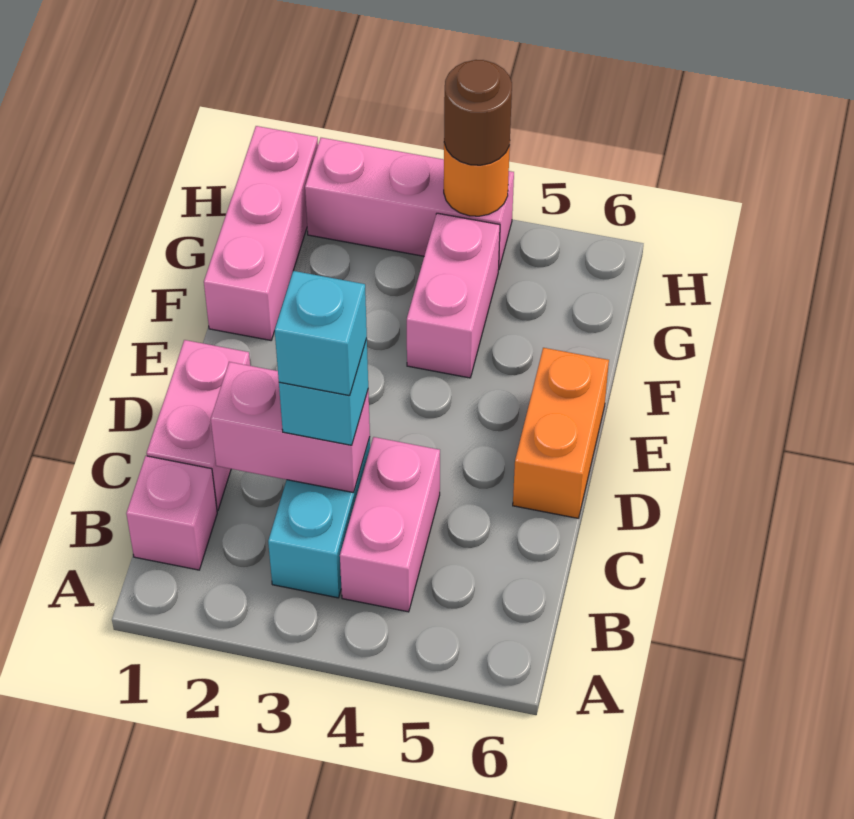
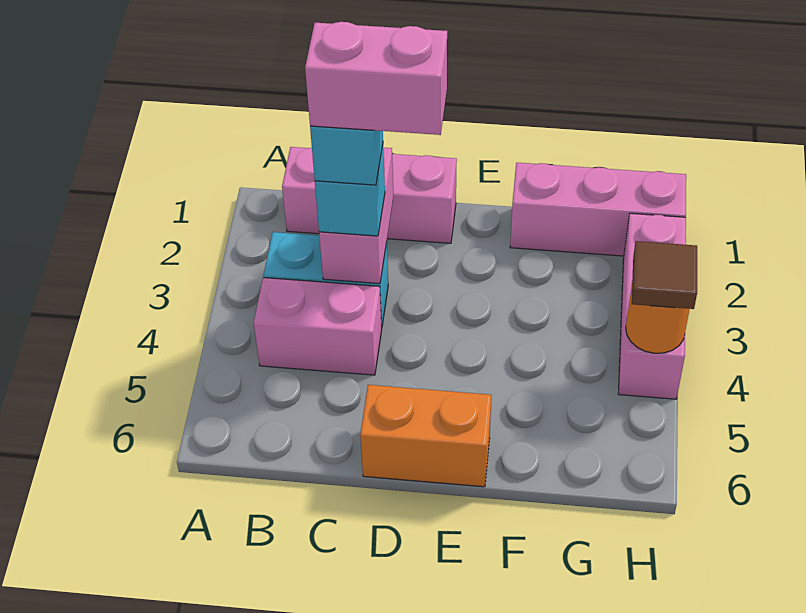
pink brick F4:G4 level 1 -> pink brick C3:D3 level 5
brown round brick H4 level 3 -> brown tile H4 level 3

